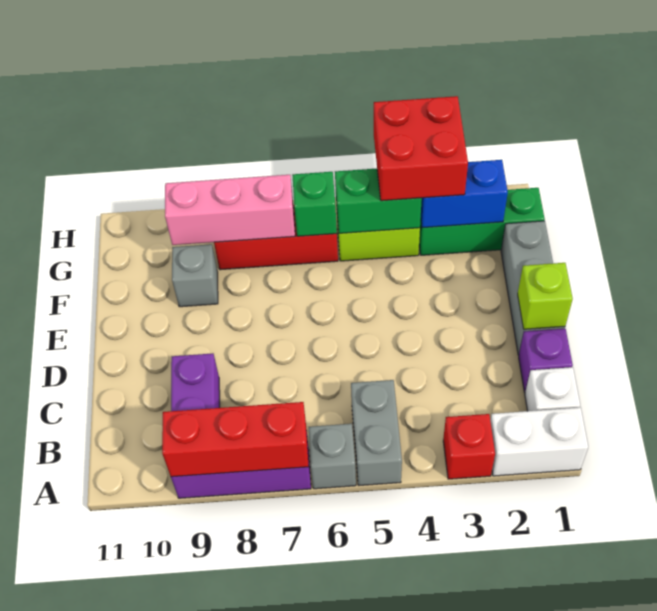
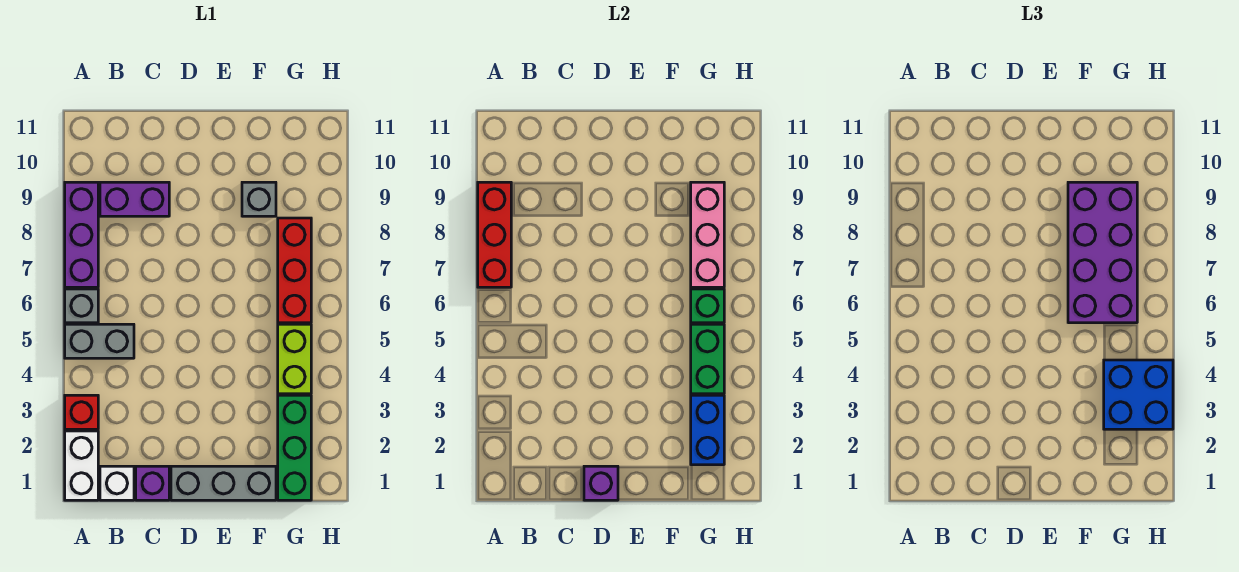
lime brick D1 level 2 -> purple brick D1 level 2
none -> purple brick F6:G9 level 3
red brick G3:H4 level 3 -> blue brick G3:H4 level 3

